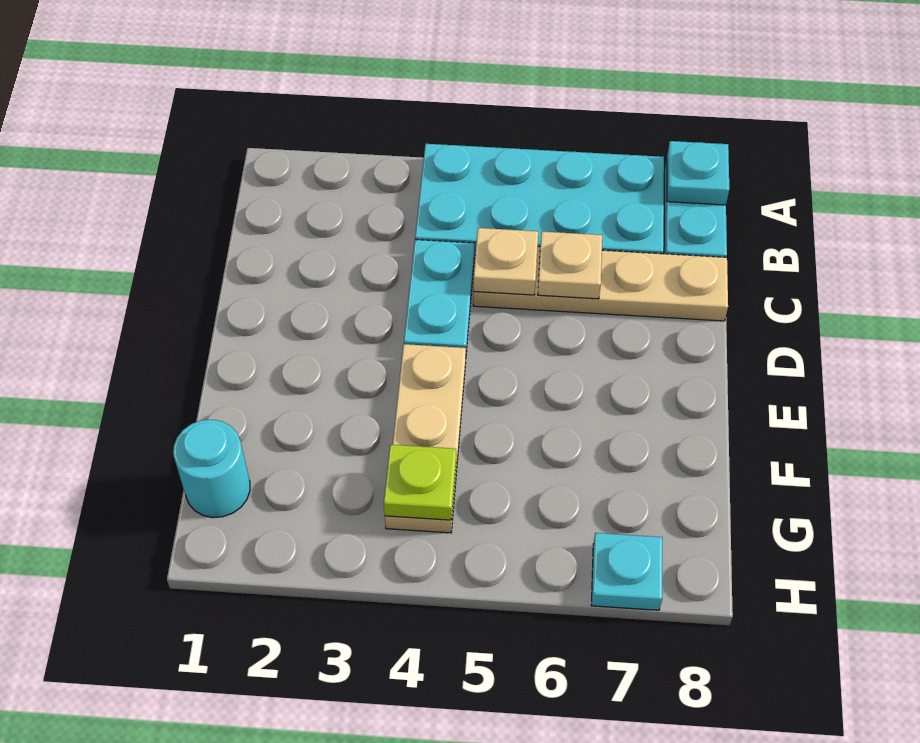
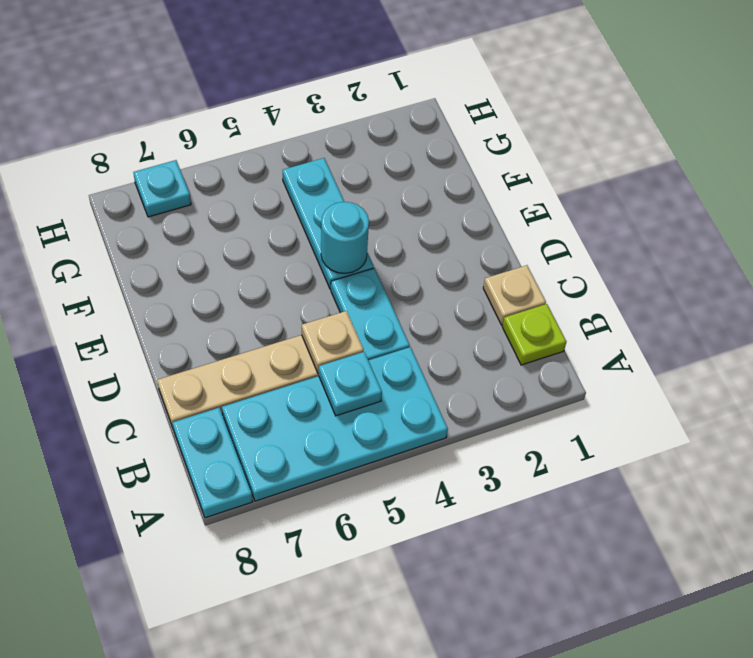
cyan plate A8 level 2 -> cyan plate B5 level 2
tan plate C6 level 2 -> tan plate C1 level 1
tan plate E4:G4 level 1 -> cyan plate E4:G4 level 1
cyan round brick G1 level 1 -> cyan round brick E4 level 2
lime plate G4 level 2 -> lime plate B1 level 1

